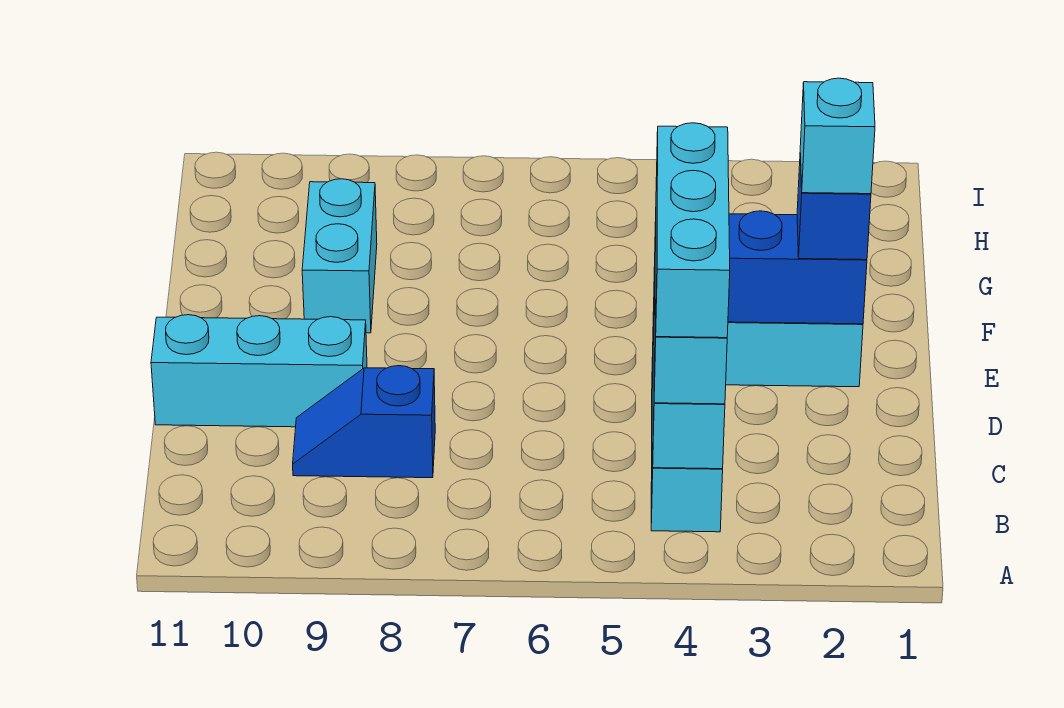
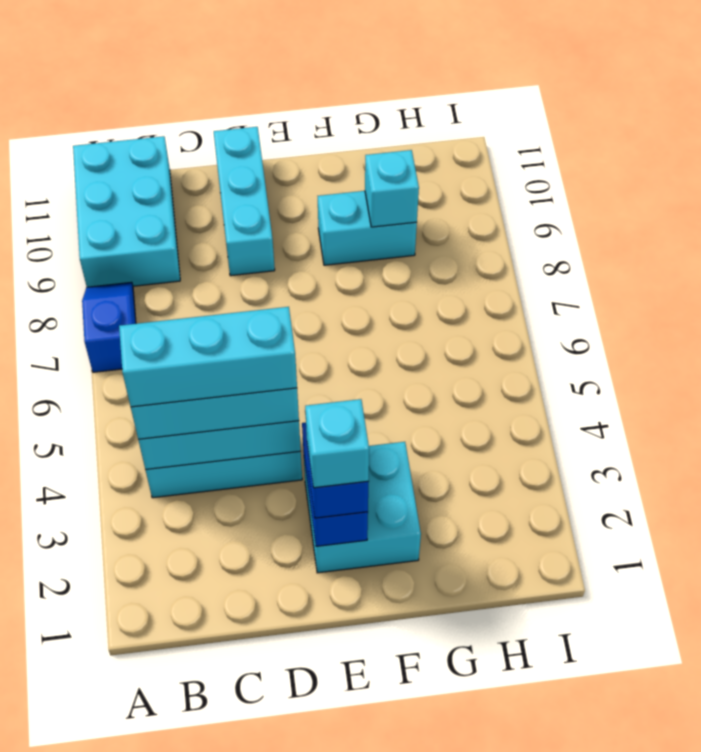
none -> cyan brick A9:B11 level 1
blue slope C8:C9 level 1 top 8 -> blue slope A7:A8 level 1 top 7
none -> cyan brick G9 level 2

